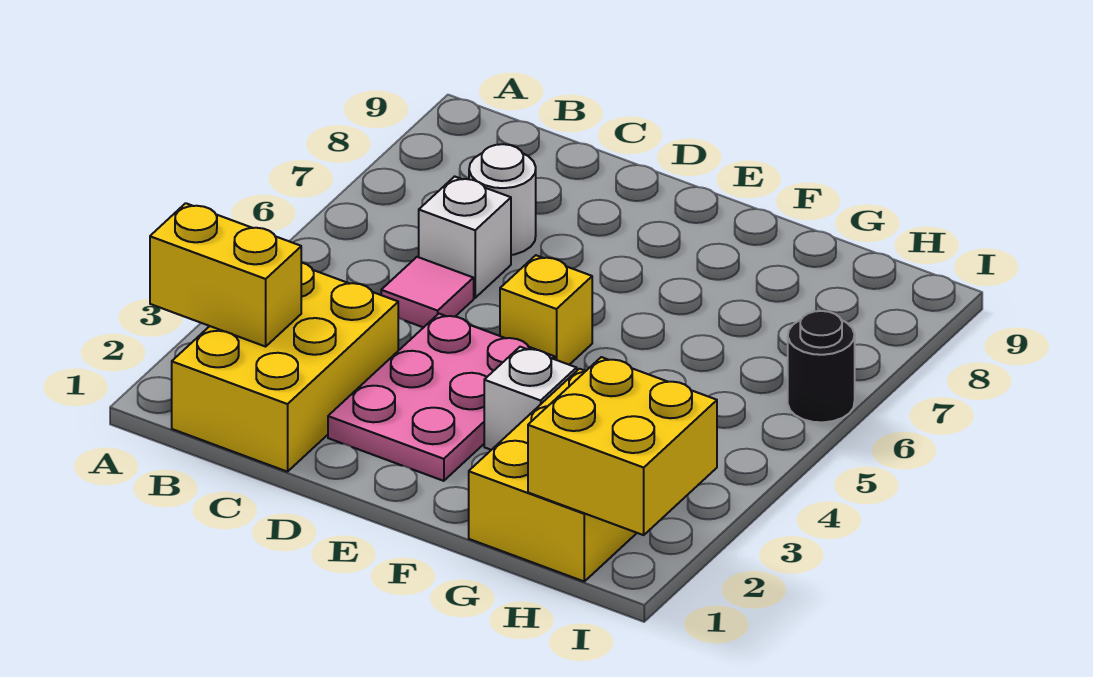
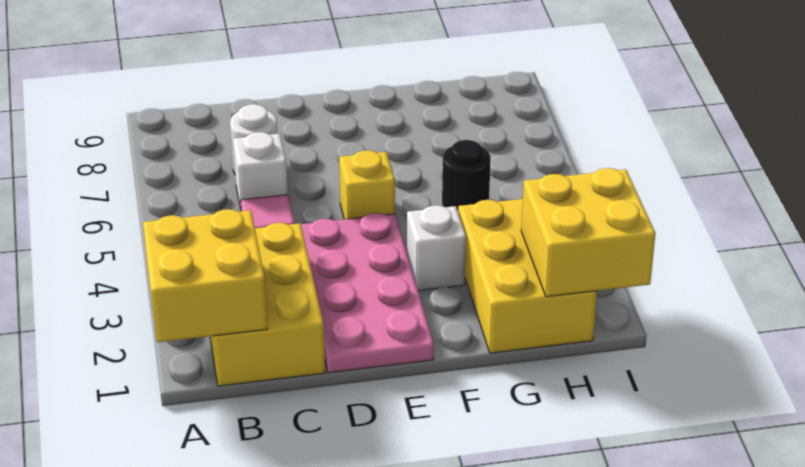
yellow brick A2:B2 level 2 -> yellow brick A1:B2 level 2
pink plate D2:E4 level 1 -> pink plate D1:E4 level 1
black round brick I6 level 1 -> black round brick G5 level 1

